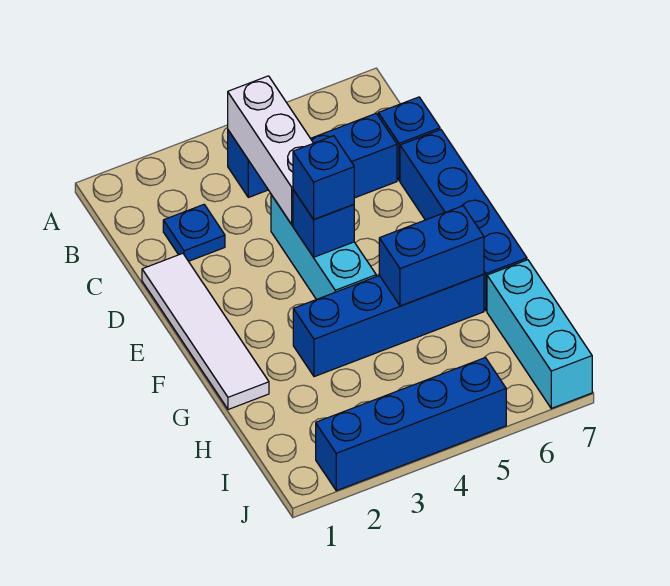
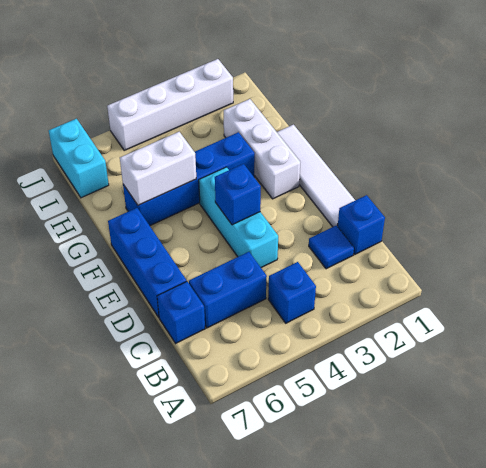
white brick B4:D4 level 2 -> white brick F2:H2 level 1
blue plate C2 level 1 -> blue tile C2 level 1
blue brick D7:G7 level 1 -> blue brick D7:F7 level 1
blue brick E4 level 3 -> blue brick C1 level 1
blue brick G5:G6 level 2 -> white brick G5:G6 level 2
cyan brick H7:J7 level 1 -> cyan brick I7:J7 level 1
blue brick J2:J5 level 1 -> white brick J2:J5 level 1

